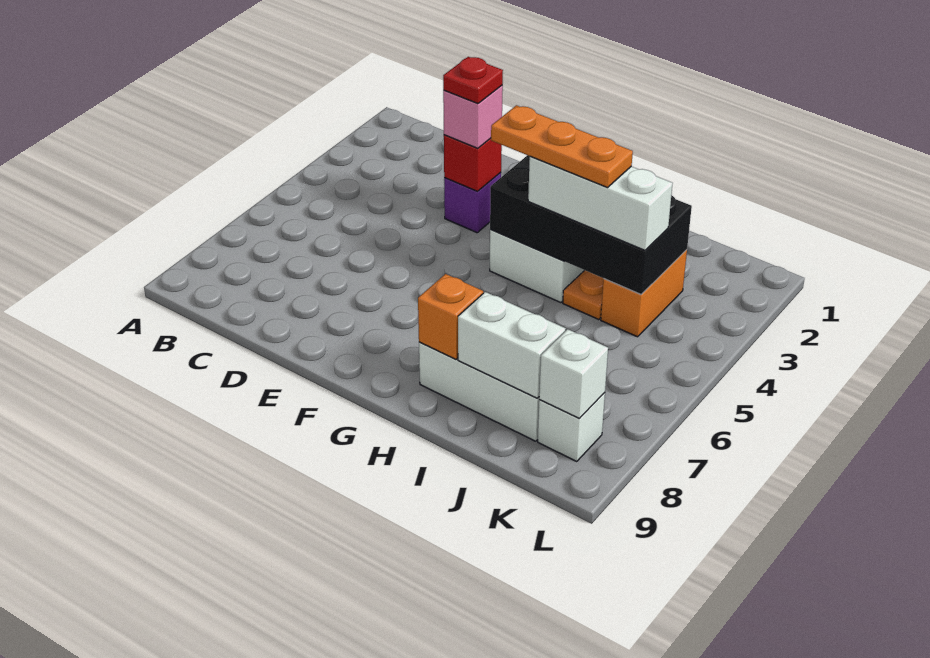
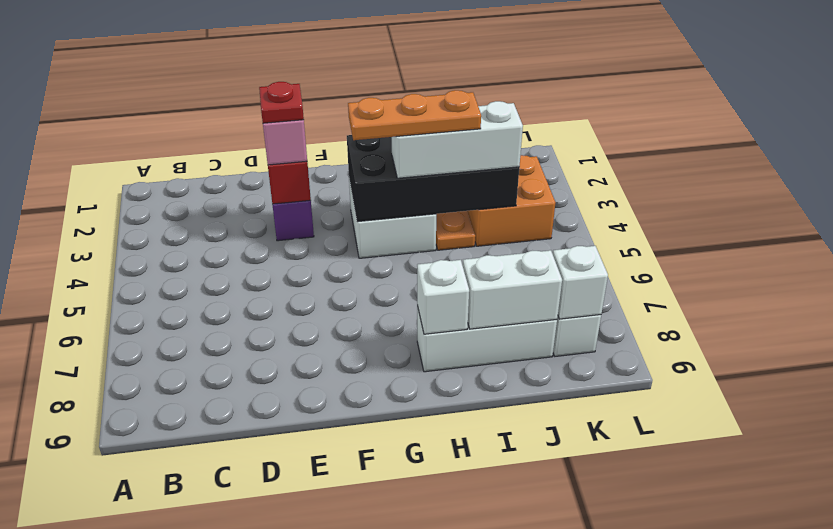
orange brick H8 level 2 -> white brick H8 level 2
orange brick J3:J4 level 1 -> orange brick J3:K4 level 1

